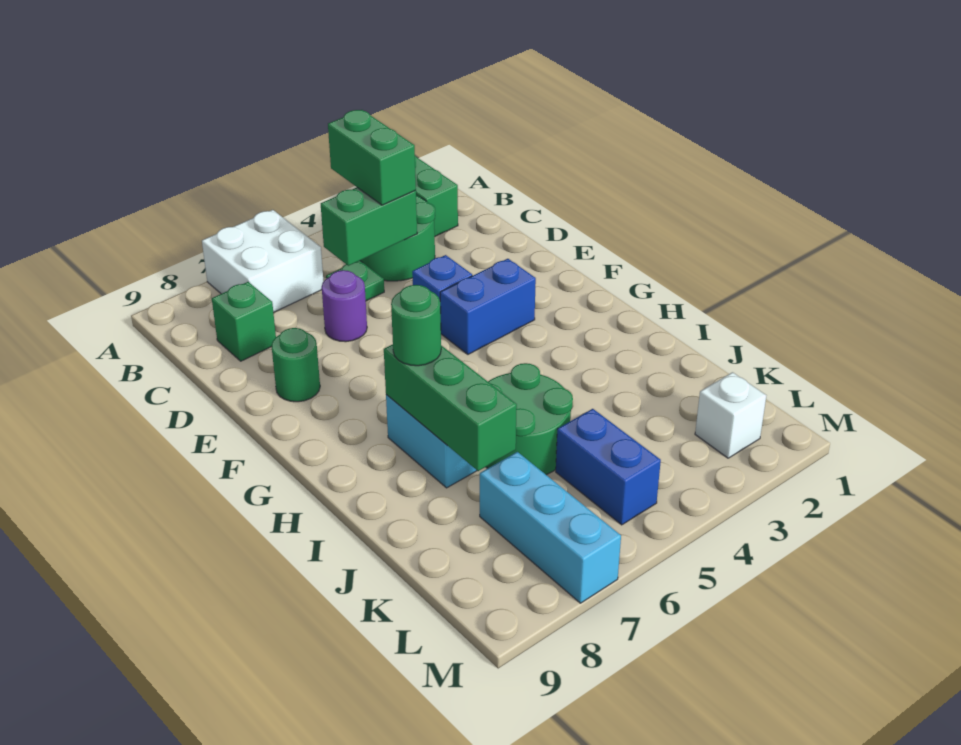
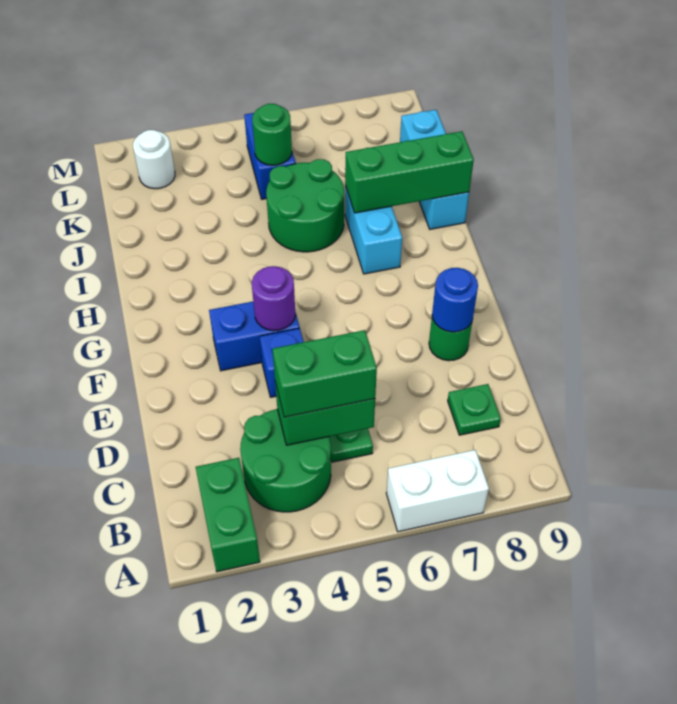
white brick A6:B7 level 1 -> white brick A6:A7 level 1
green brick B4:C4 level 3 -> green brick C4:C5 level 3
green brick C8 level 1 -> green plate C8 level 1
purple round brick D6 level 1 -> purple round brick F4 level 2
none -> blue round brick E8 level 2
green brick H7:J7 level 2 -> green brick I7:I9 level 2
green round brick H7 level 3 -> green round brick K5 level 2
cyan brick K7:M7 level 1 -> cyan brick I9:K9 level 1
white brick L2 level 1 -> white round brick L2 level 1

